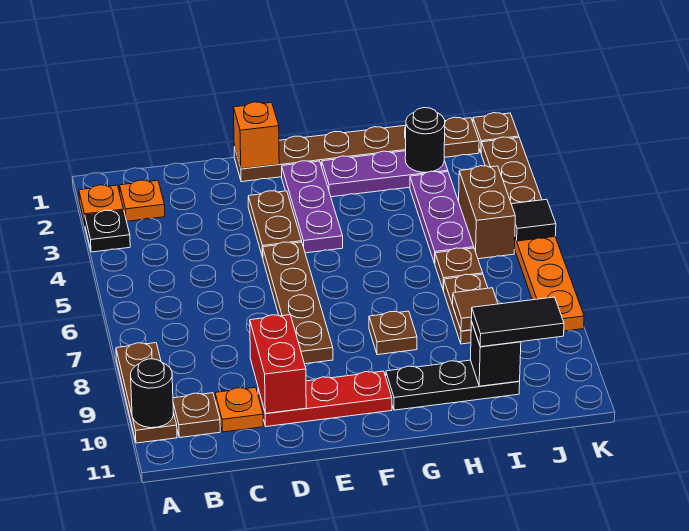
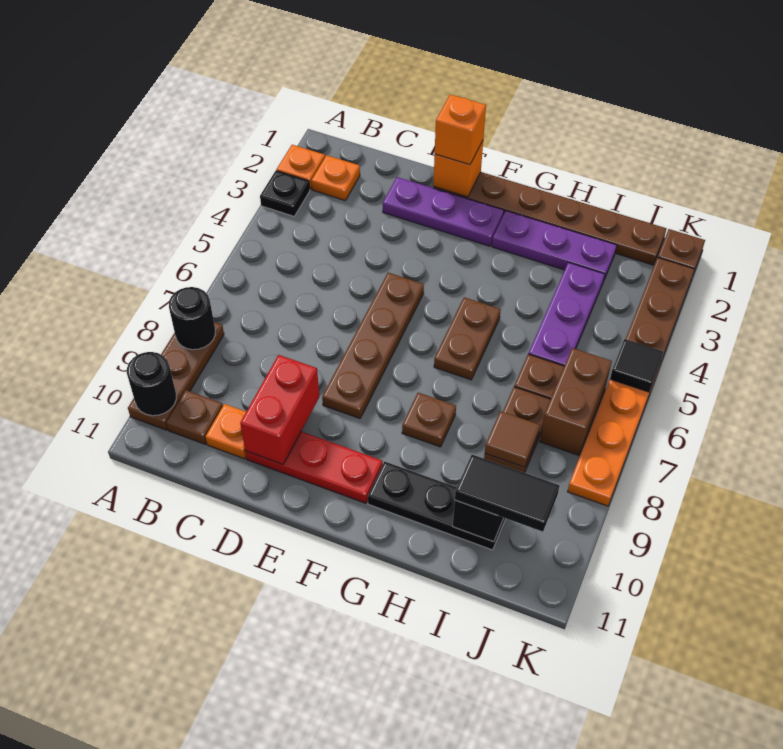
none -> orange brick E1 level 3
brown plate E3:E4 level 1 -> brown plate G5:G6 level 1
purple plate F2:F4 level 1 -> purple plate D2:F2 level 1
black round brick I2 level 2 -> black round brick A8 level 2
brown brick J4:J5 level 1 -> brown brick J6:J7 level 1

